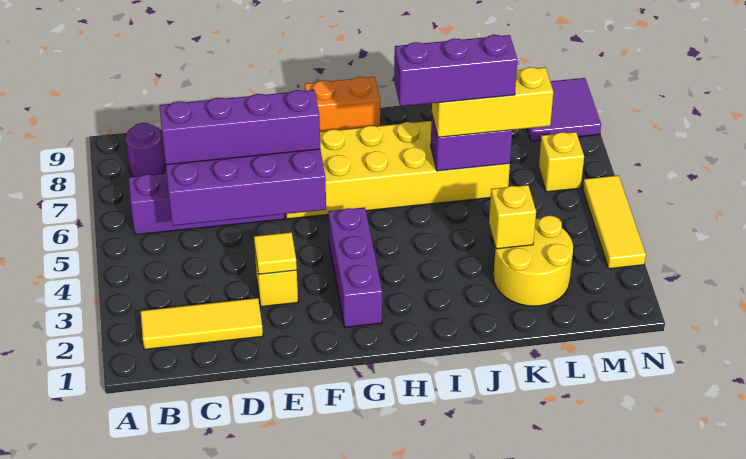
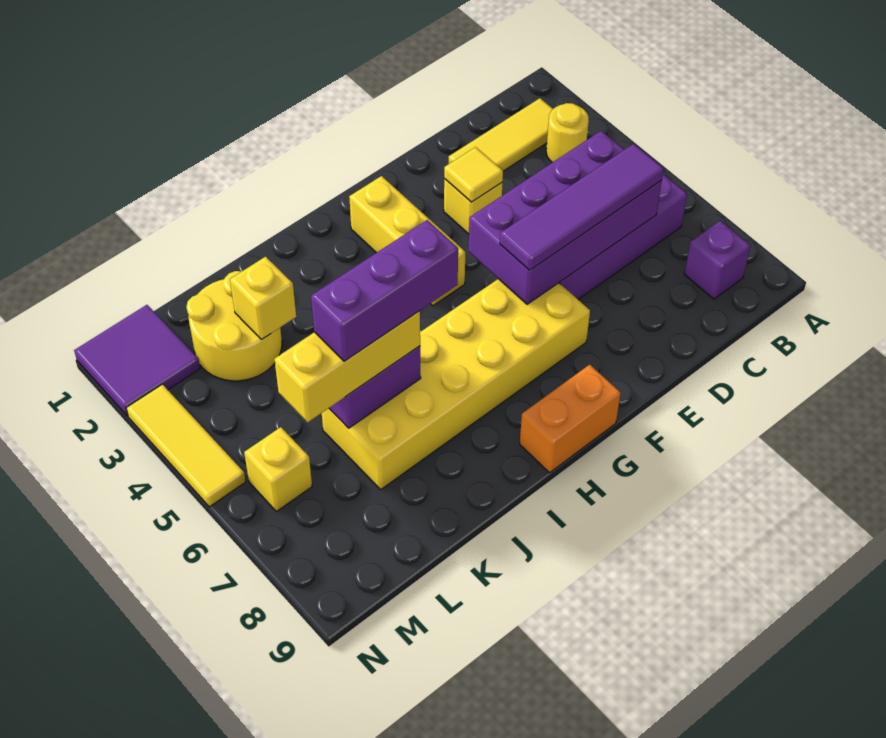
none -> yellow round brick B3 level 1
purple round brick B8 level 1 -> purple brick B8 level 1
purple brick C6:F6 level 3 -> purple tile C6:F6 level 3
purple brick G2:G4 level 1 -> yellow brick G2:G4 level 1
purple tile M8:N9 level 1 -> purple tile M1:N2 level 1

